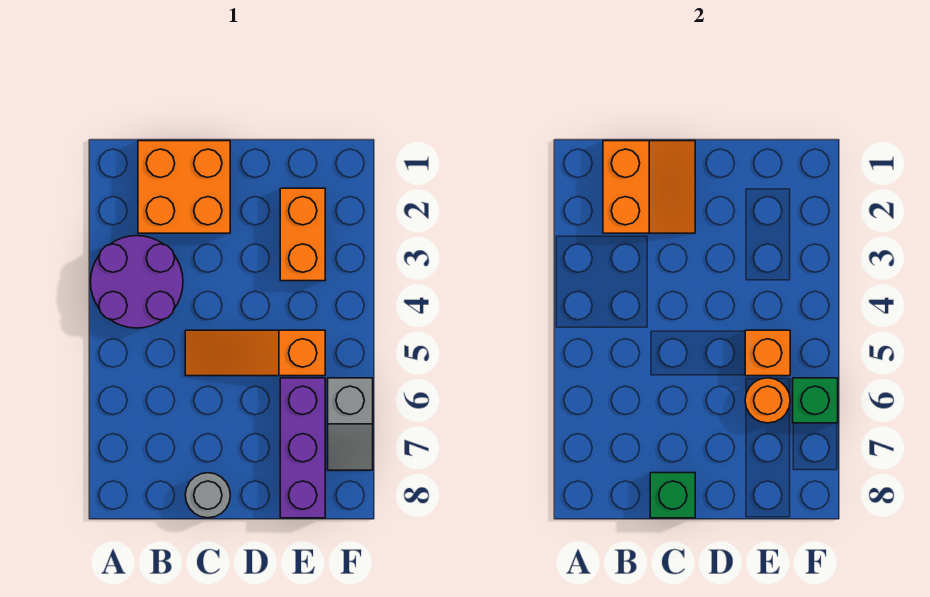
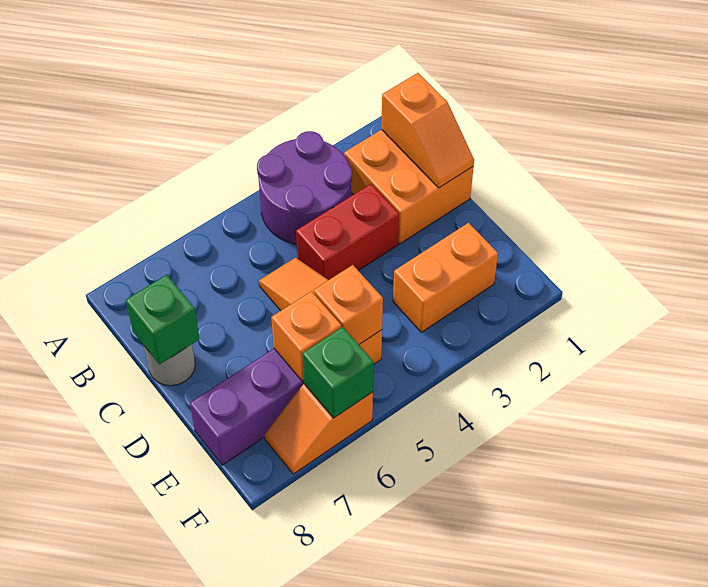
orange slope B1:C2 level 2 top B -> orange slope B1:C1 level 2 top B
none -> red brick C3:C4 level 1
orange round brick E6 level 2 -> orange brick E6 level 2
grey slope F6:F7 level 1 top 6 -> orange slope F6:F7 level 1 top 6

